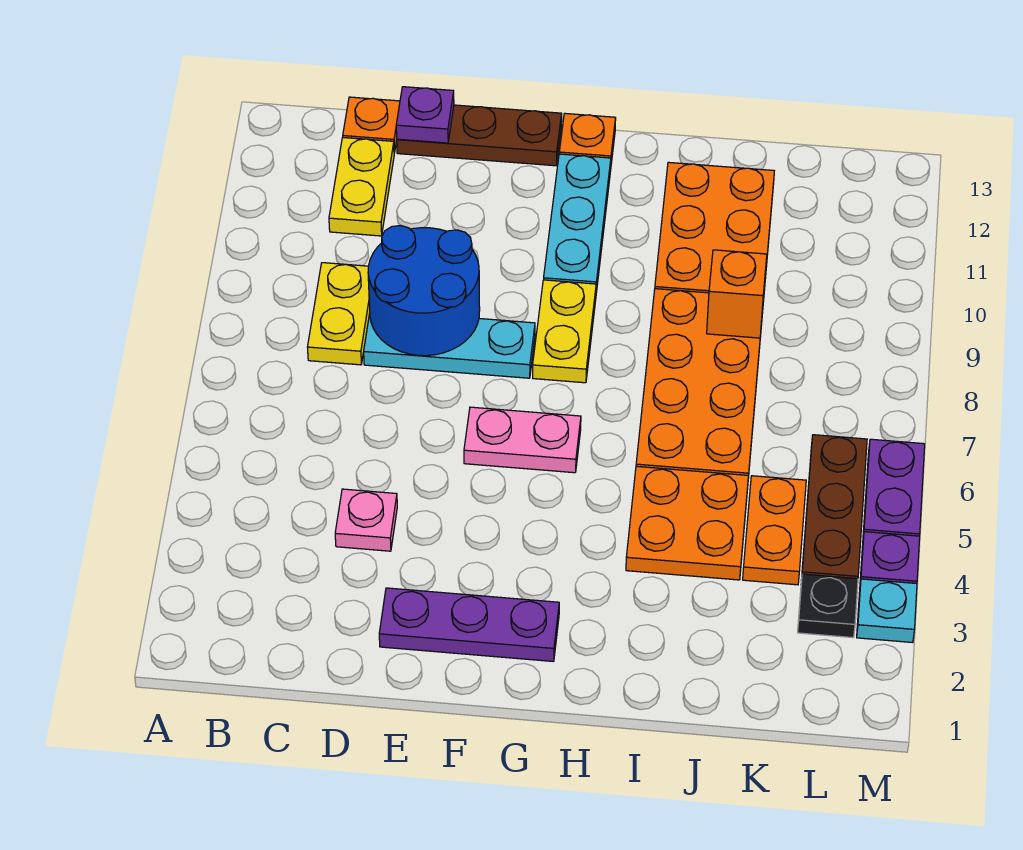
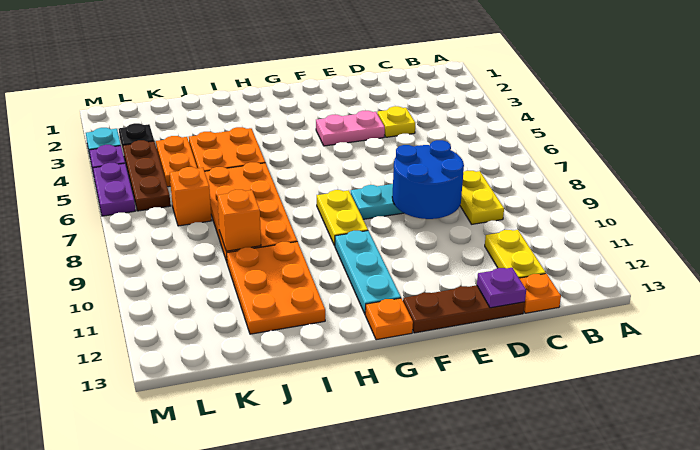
pink plate D4 level 1 -> yellow plate D4 level 1
purple plate E2:G2 level 1 -> none
pink plate F6:G6 level 1 -> pink plate E4:F4 level 1
none -> orange brick K7 level 1

